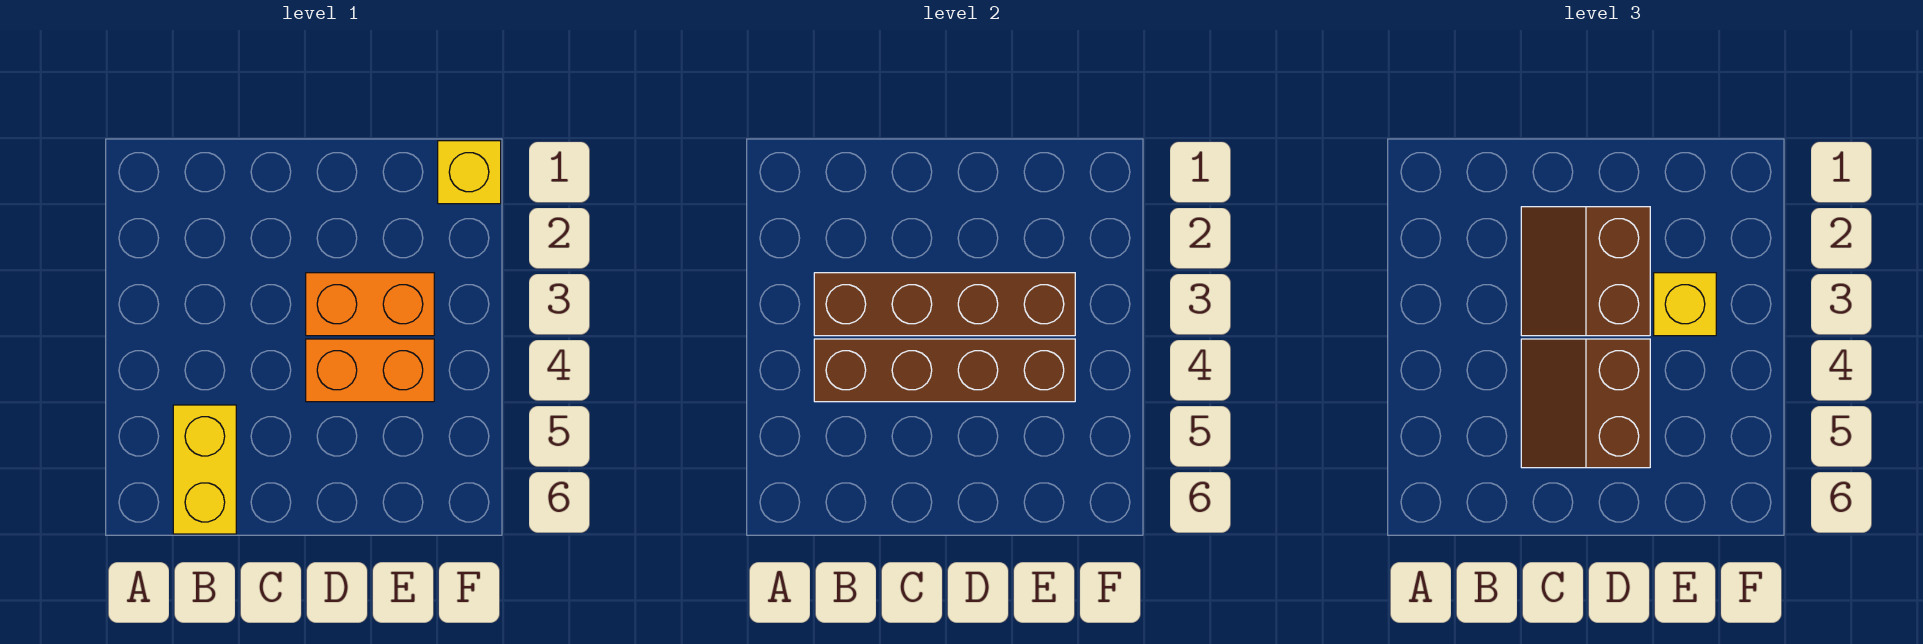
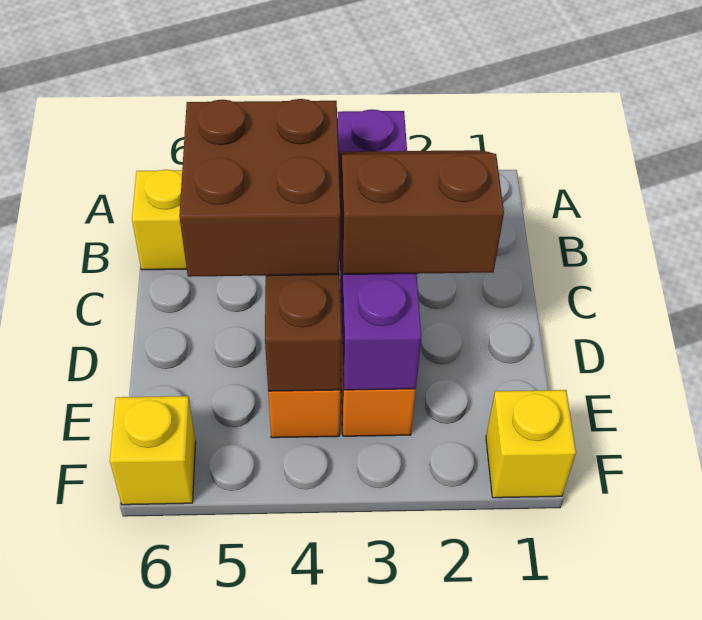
brown brick B3:E3 level 2 -> purple brick B3:E3 level 2
brown slope C4:D5 level 3 top D -> brown brick C4:D5 level 3
yellow brick E3 level 3 -> yellow brick F6 level 1

